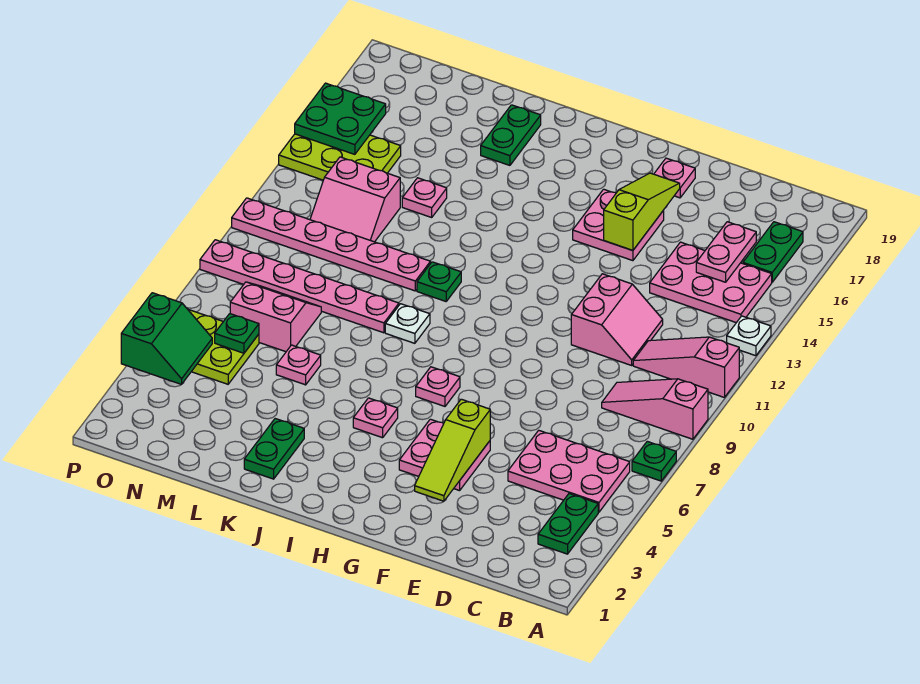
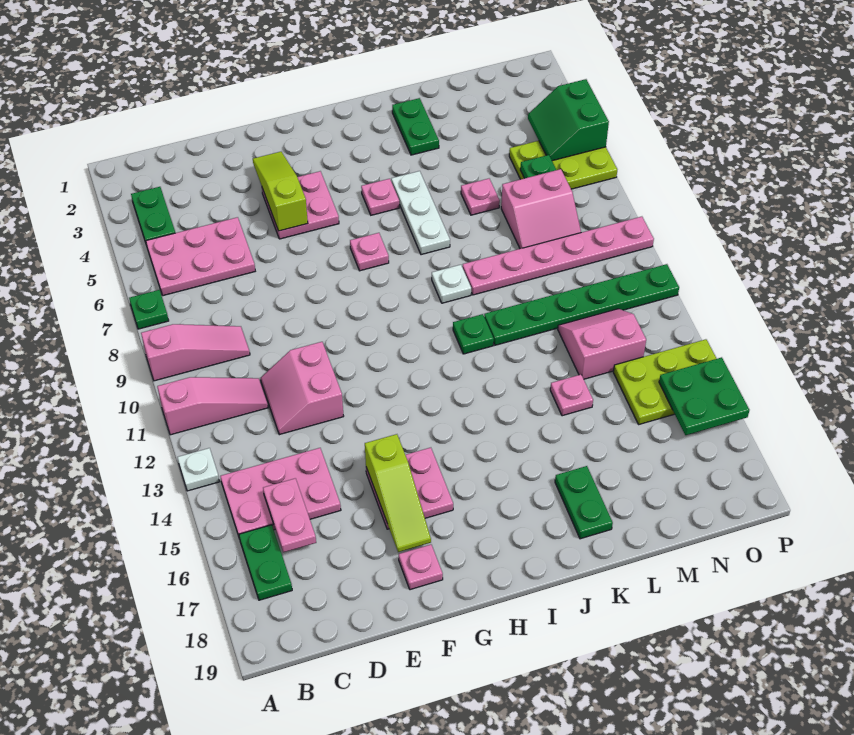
none -> white plate J5:J7 level 1
pink plate K11:P11 level 1 -> green plate K11:P11 level 1

